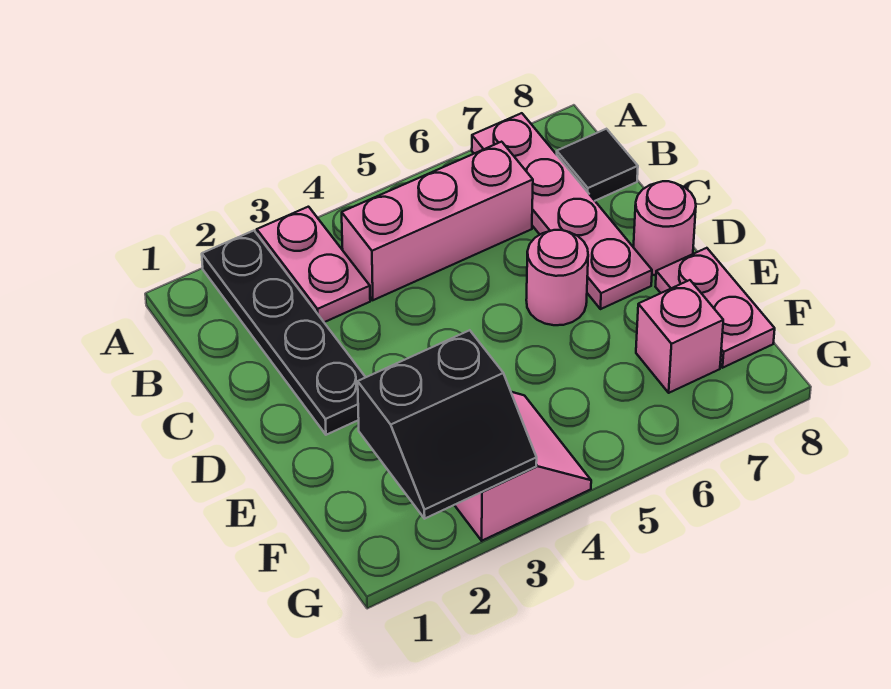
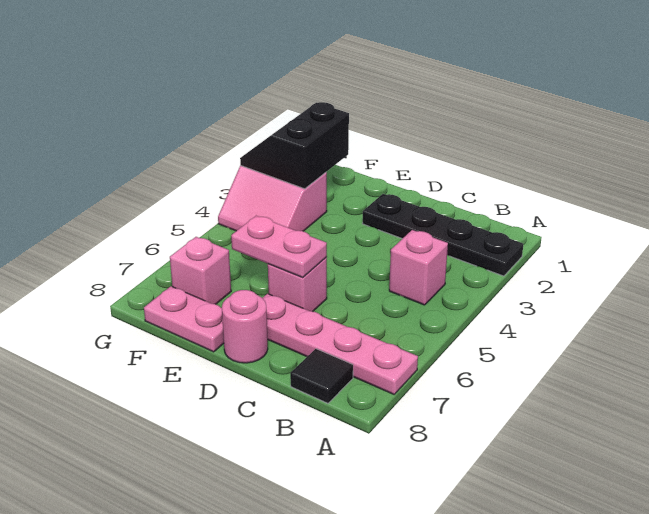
pink plate A3:B3 level 1 -> pink plate D6:E6 level 2
pink brick B4:B6 level 1 -> pink brick B4 level 1
pink round brick D6 level 1 -> pink brick D6 level 1

